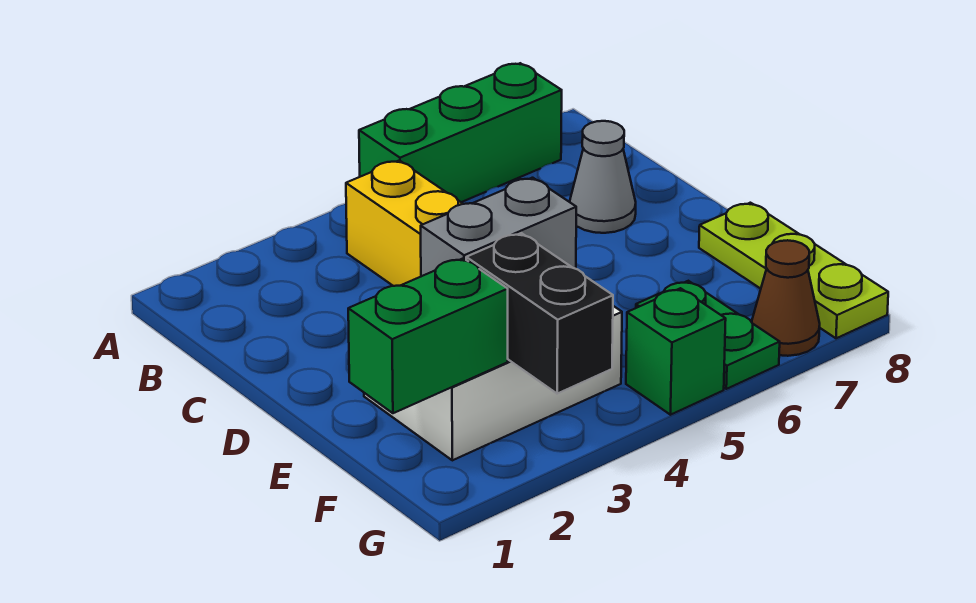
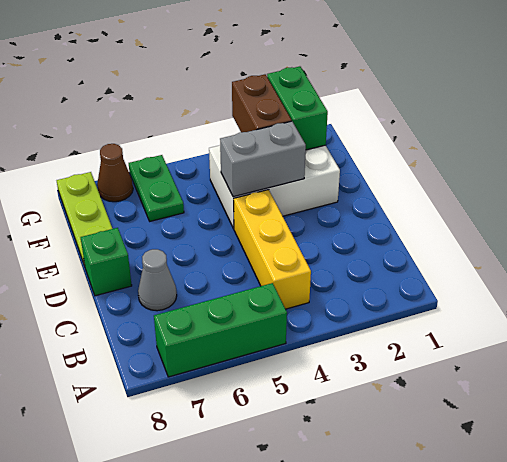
green brick F1:F2 level 2 -> green brick F2:G2 level 2
black brick F3:G3 level 2 -> brown brick F3:G3 level 2
green brick G5 level 1 -> green brick D8 level 1

